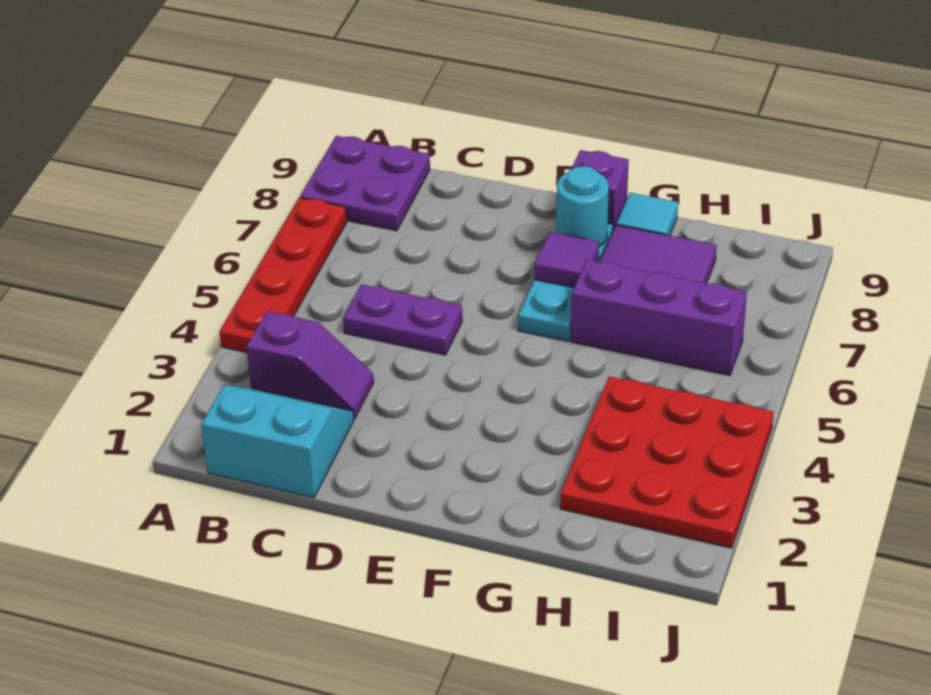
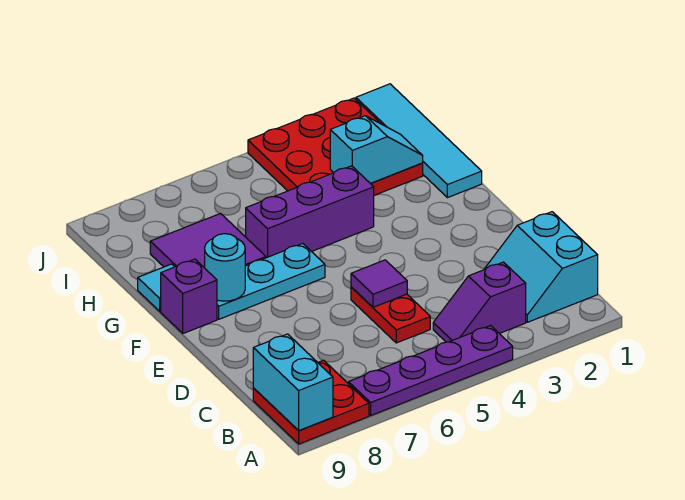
red plate A4:A7 level 1 -> purple plate A4:A7 level 1
purple plate A8:B9 level 1 -> red plate A8:B9 level 1
none -> cyan brick A9:B9 level 2
purple slope B3:C3 level 1 top B -> purple slope B3:B4 level 1 top 3
purple plate C5:D5 level 1 -> red plate C5:D5 level 1
purple tile F7 level 2 -> purple tile D5 level 2
none -> cyan tile G1:J1 level 1
purple brick G6:I6 level 1 -> purple brick G4:G6 level 1
none -> cyan slope H2:H3 level 2 top 3

